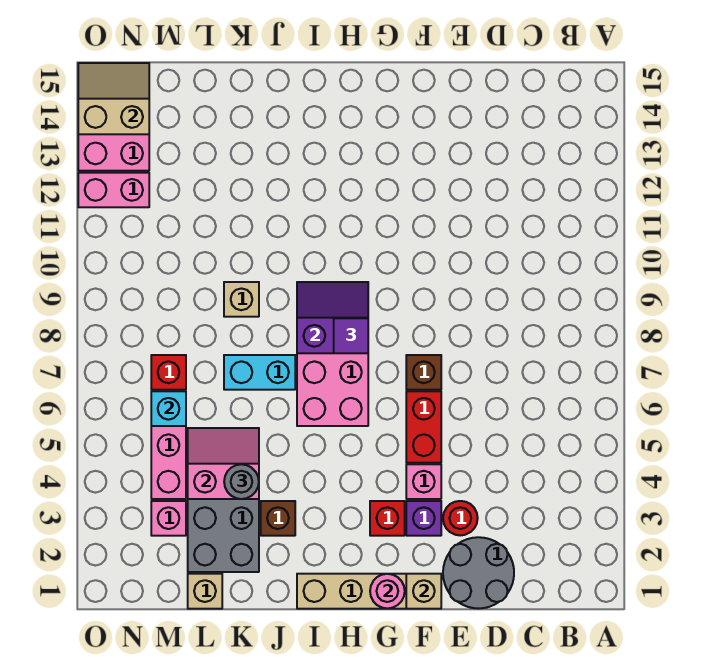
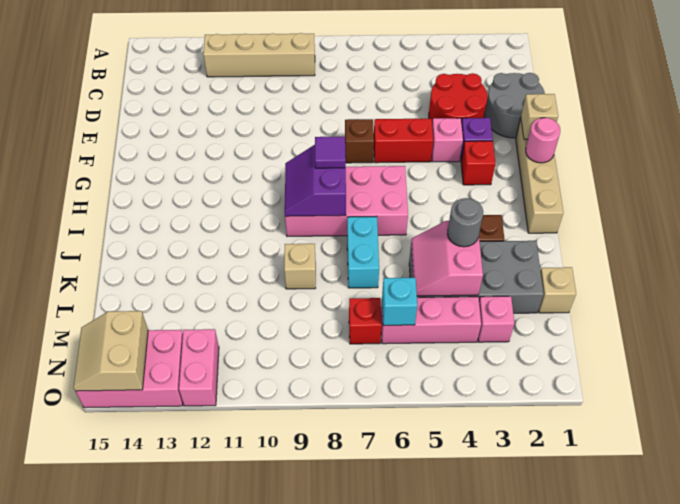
none -> tan brick B9:B12 level 1
red round brick E3 level 1 -> red round brick D3:E4 level 1

